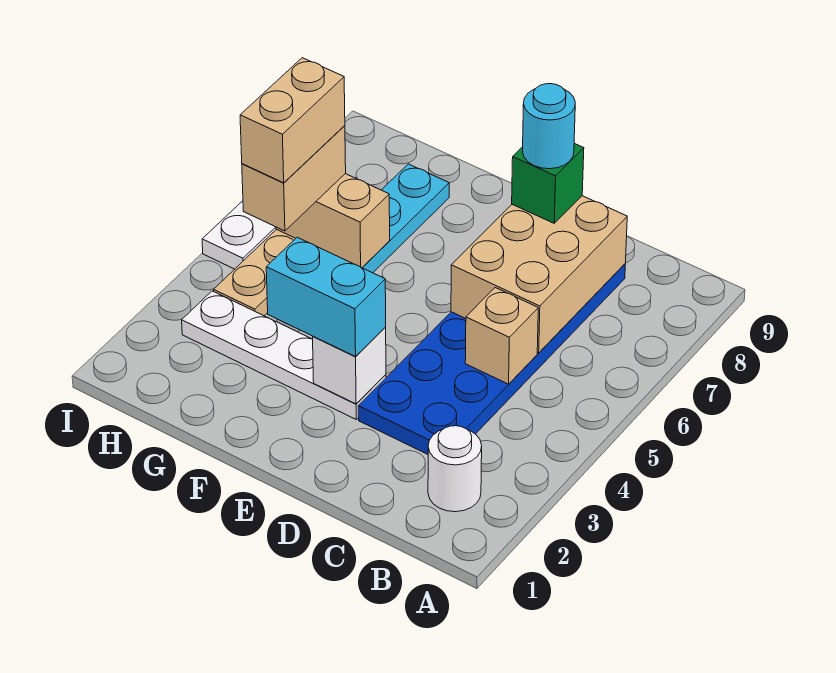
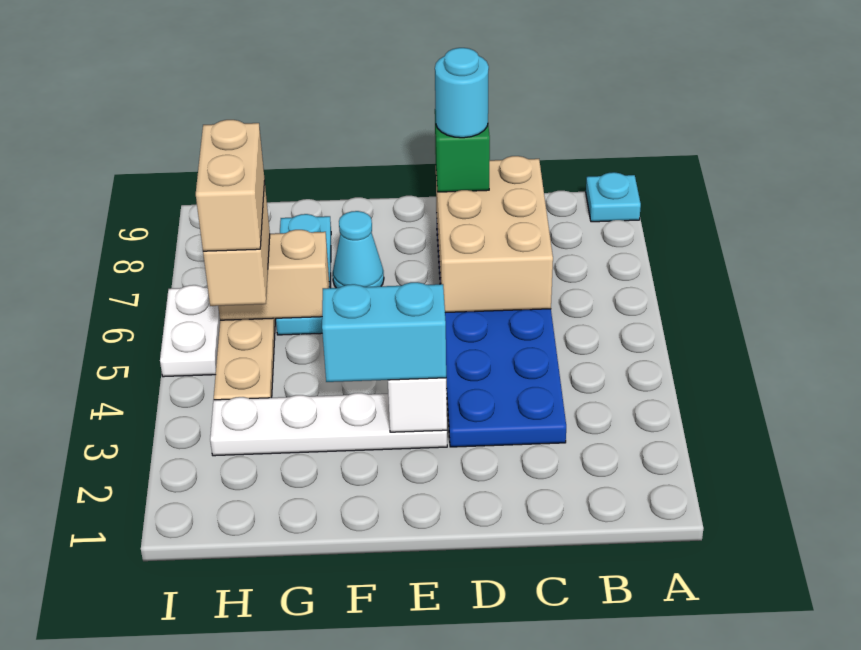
none -> cyan plate A9 level 1
white round brick B2 level 1 -> none
tan brick C5 level 2 -> none
none -> cyan cone F7 level 1

